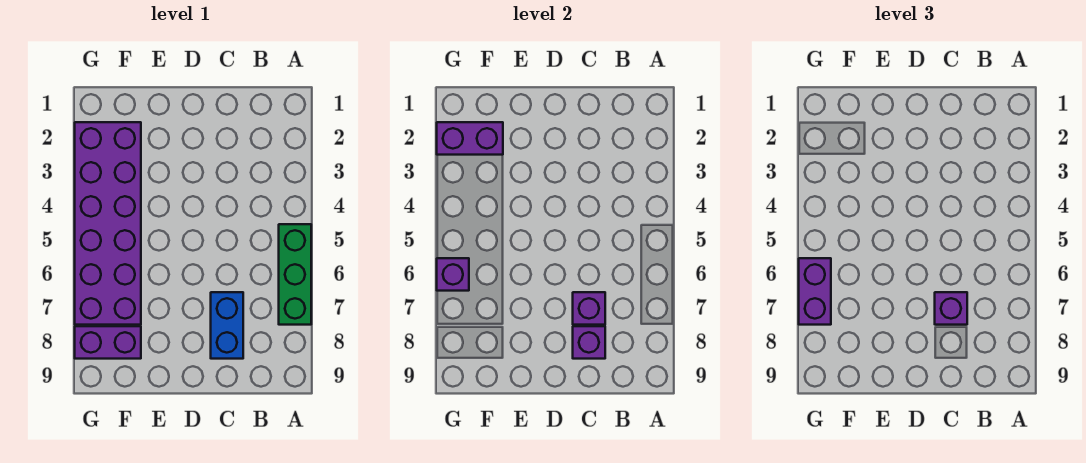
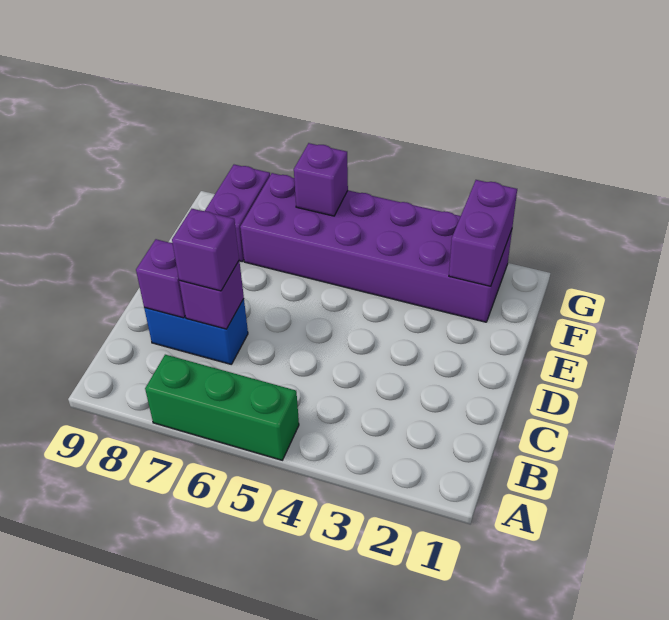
purple brick G6:G7 level 3 -> none

